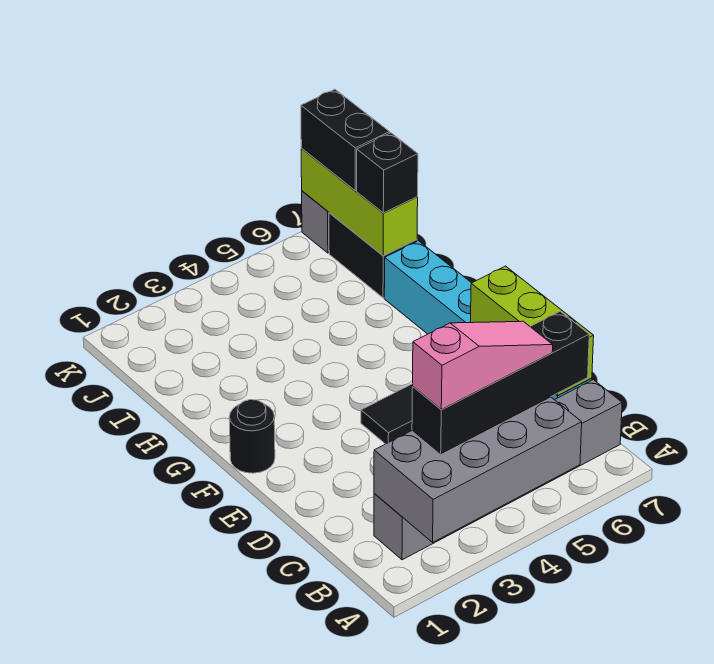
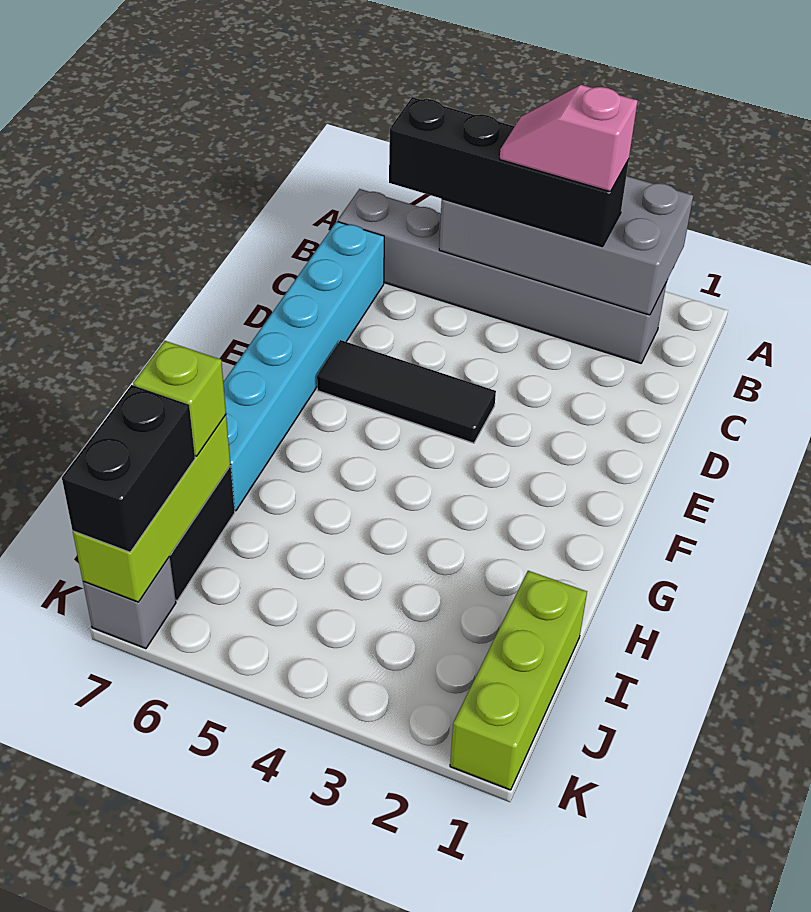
pink slope B3:B5 level 4 top 3 -> pink slope B3:B4 level 4 top 3
lime brick C7:E7 level 2 -> lime brick I1:K1 level 1
black round brick F1 level 1 -> none
black brick I7 level 3 -> lime brick I7 level 3

